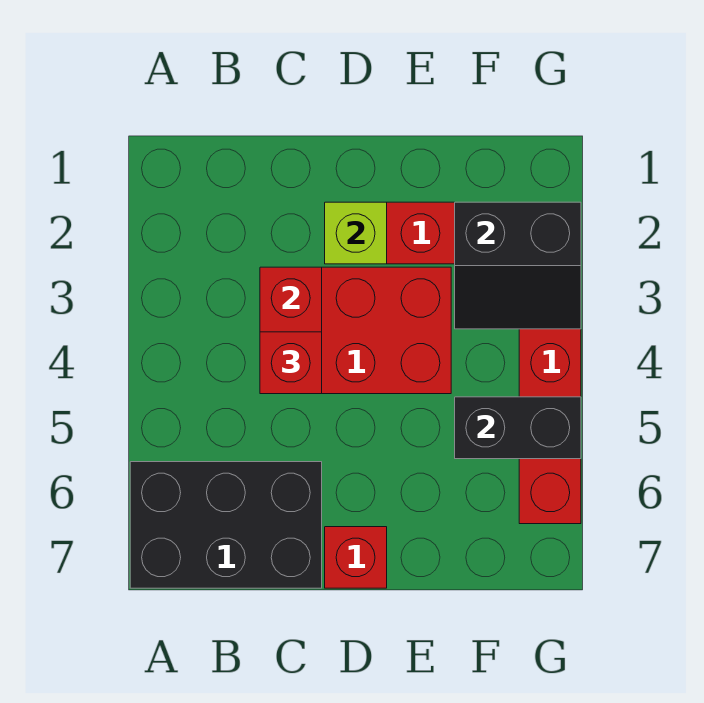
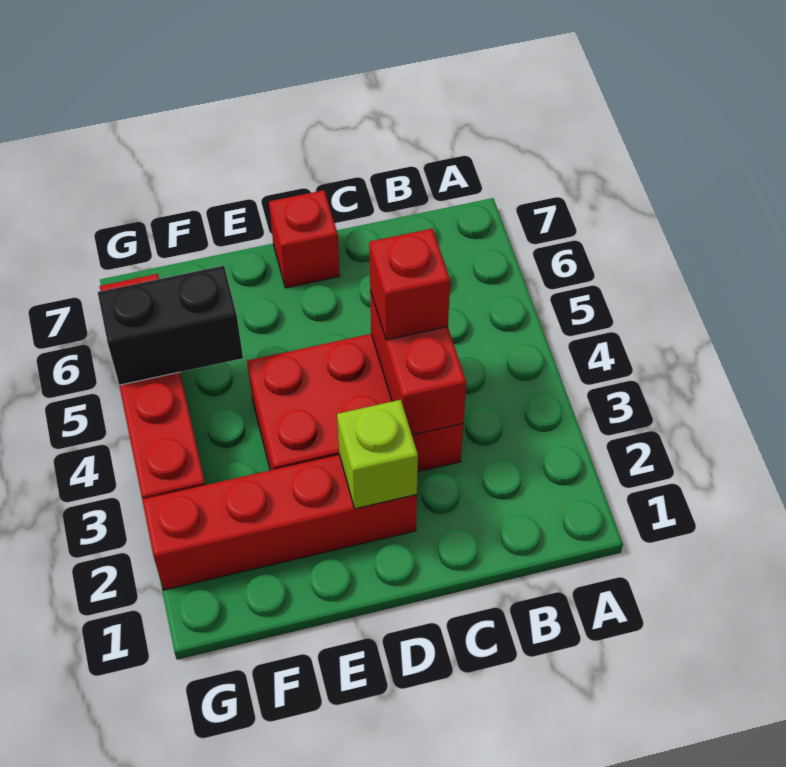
black brick A6:C7 level 1 -> none
black slope F2:G3 level 2 top 2 -> none

